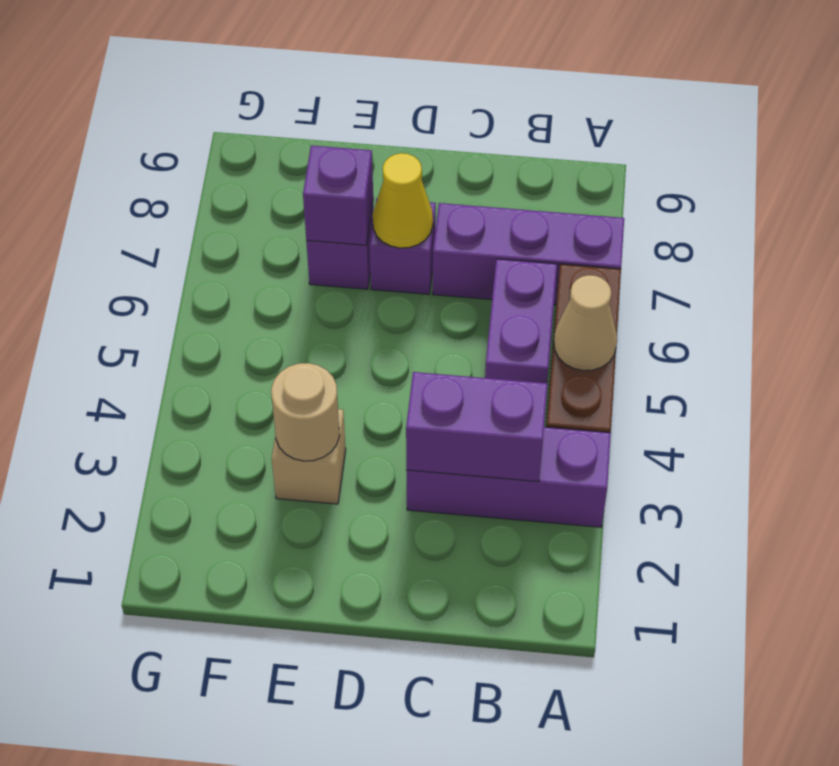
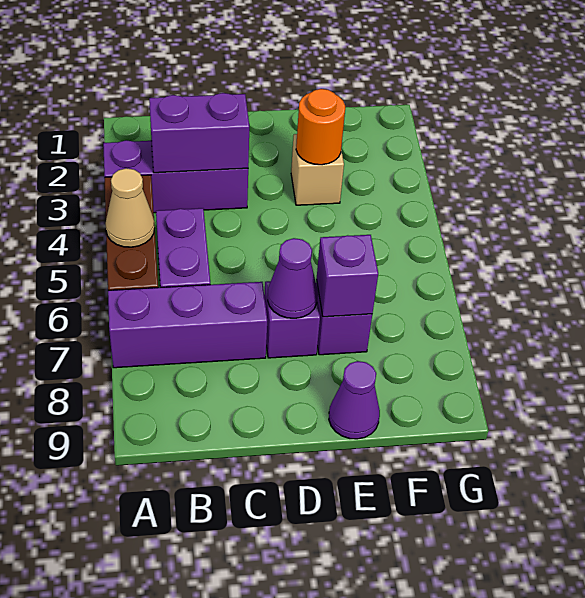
yellow cone D7 level 2 -> purple cone D7 level 2
tan round brick E3 level 2 -> orange round brick E3 level 2
none -> purple cone E9 level 1

